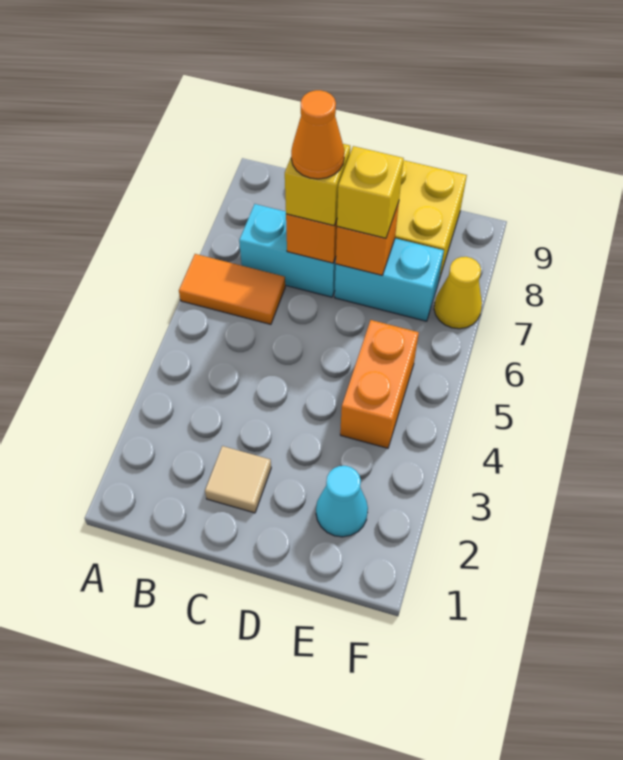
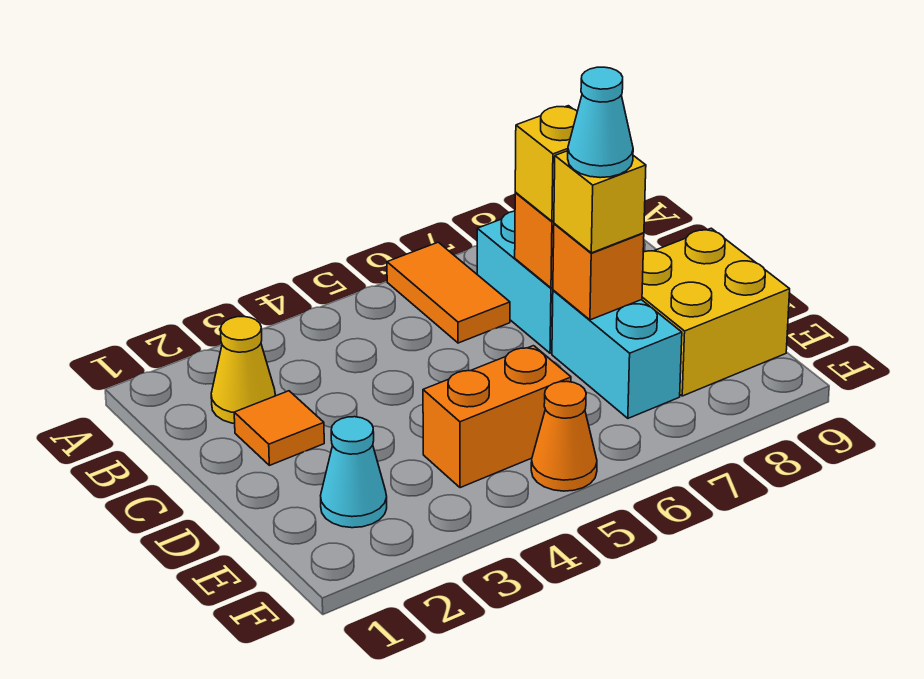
tan tile C2 level 1 -> orange tile C2 level 1
orange cone C7 level 4 -> orange cone F5 level 1
none -> cyan cone D7 level 4
yellow cone F7 level 1 -> yellow cone B2 level 1

